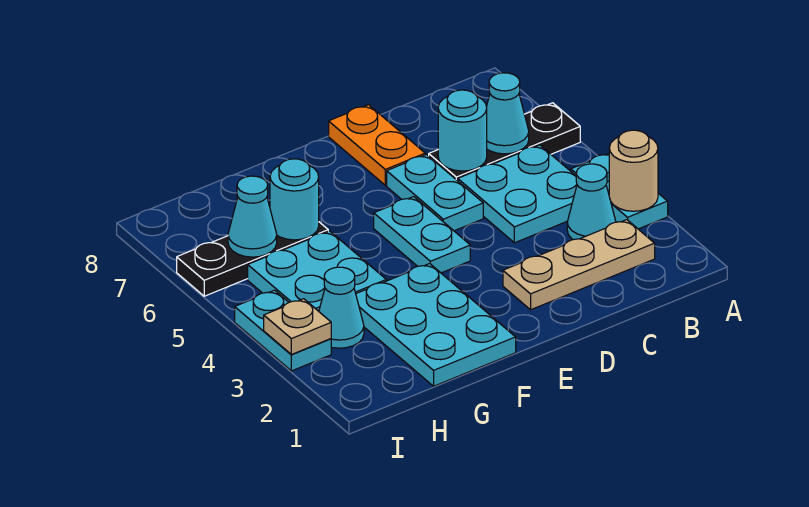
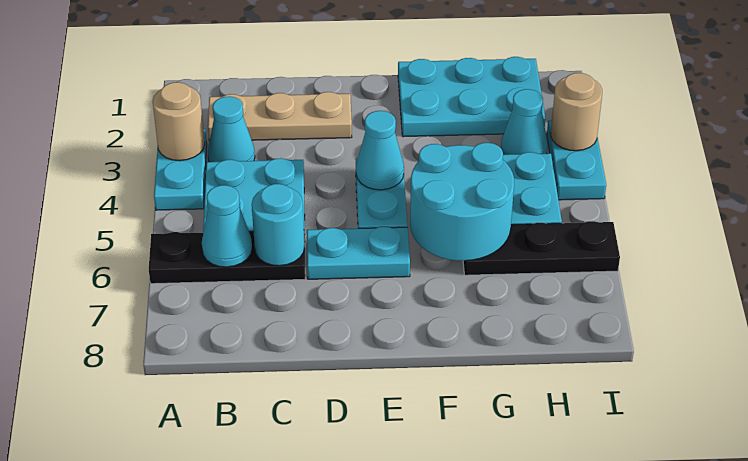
cyan plate D5:D6 level 1 -> cyan plate D6:E6 level 1
orange plate D7:D8 level 1 -> none
cyan plate F1:G3 level 1 -> cyan plate F1:H2 level 1
cyan round brick G6 level 2 -> cyan round brick F5:G6 level 2
cyan cone H6 level 2 -> cyan cone E4 level 2
tan plate I3 level 2 -> tan round brick I3 level 2

